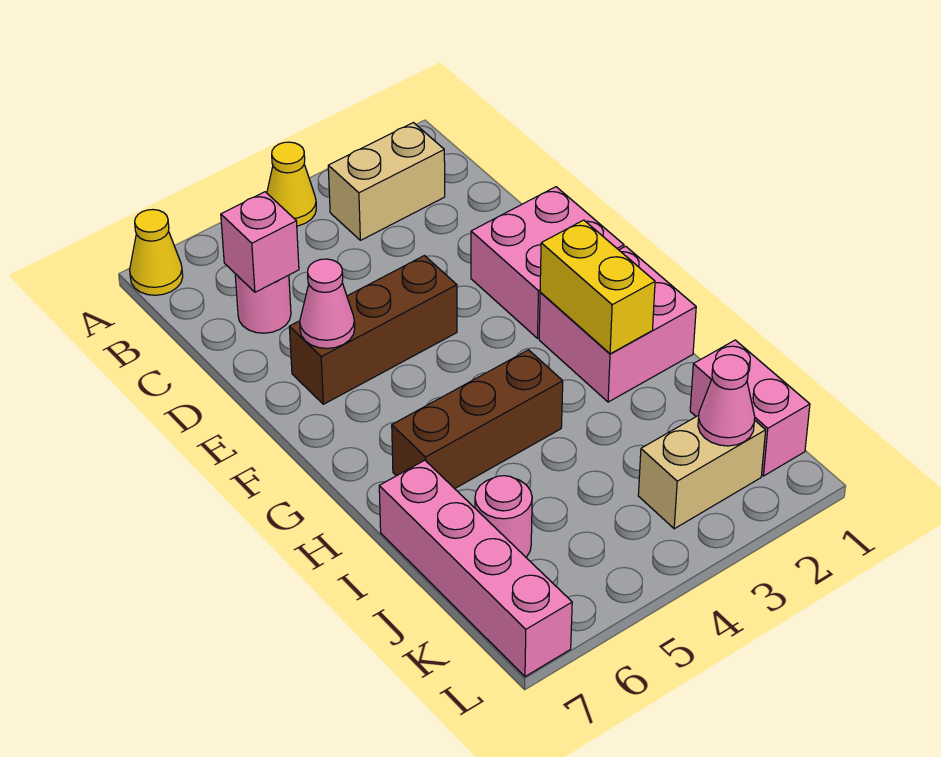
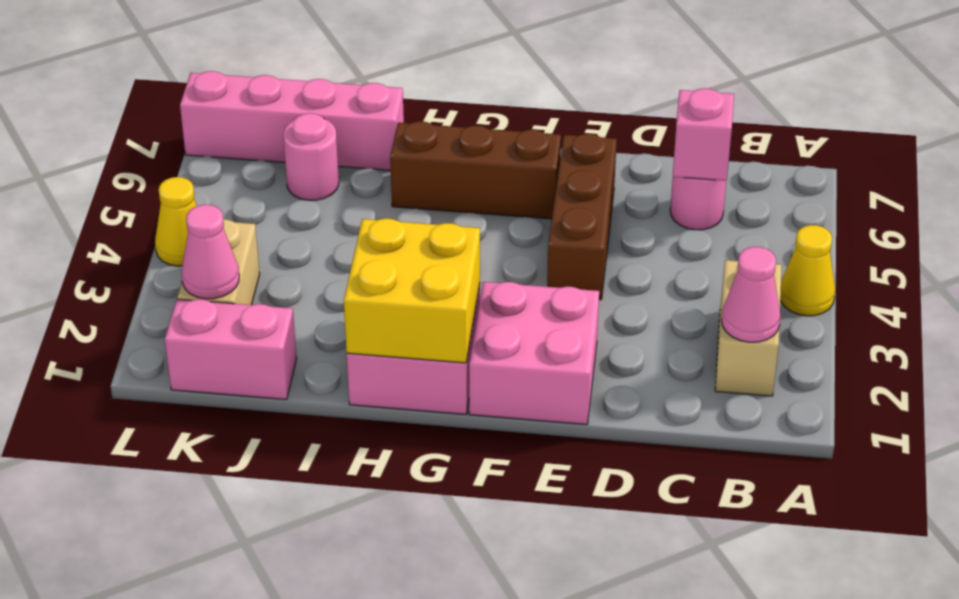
yellow cone A7 level 1 -> yellow cone L4 level 1
pink cone E6 level 2 -> pink cone B2 level 2
yellow brick G2:H2 level 2 -> yellow brick G1:H2 level 2
brown brick H4:H6 level 1 -> brown brick F6:H6 level 1

